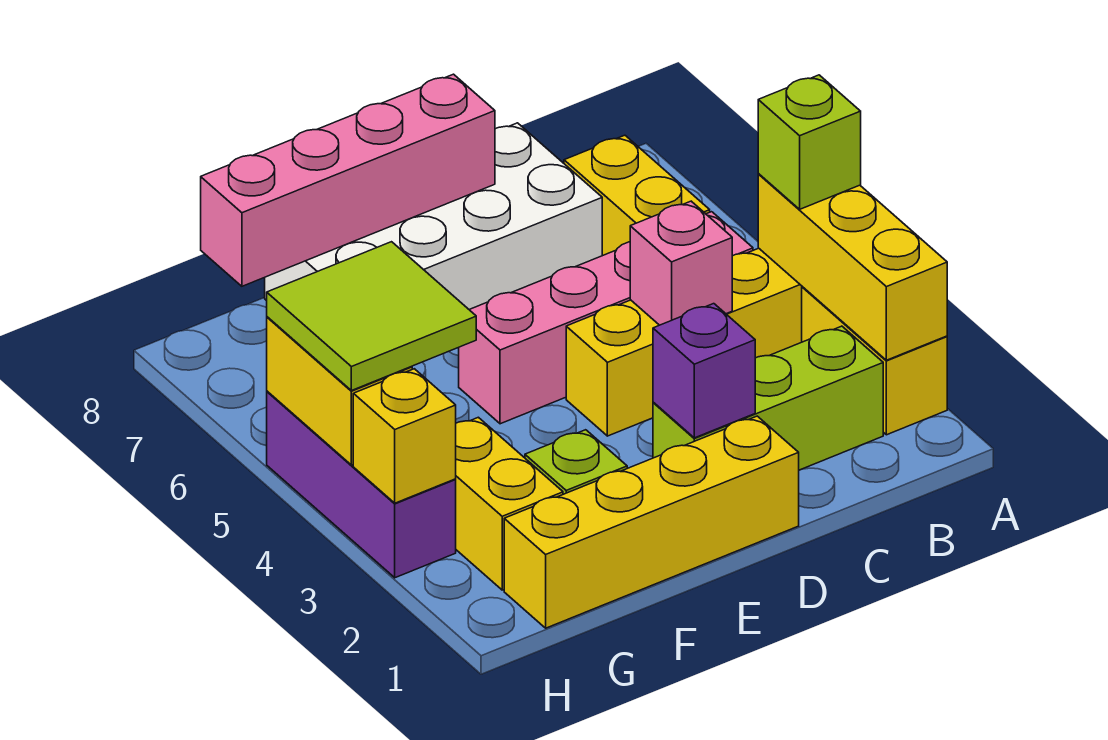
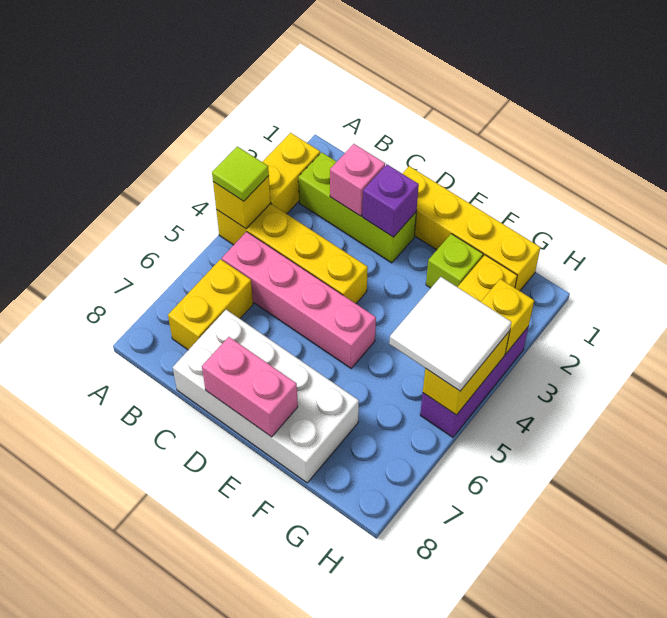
yellow brick A2:A4 level 2 -> yellow brick A4 level 2
lime brick A4 level 3 -> lime tile A4 level 3
pink brick C4 level 2 -> pink brick C2 level 2
pink brick D8:G8 level 2 -> pink brick D8:E8 level 2
lime tile G4:H5 level 3 -> white tile G4:H5 level 3

